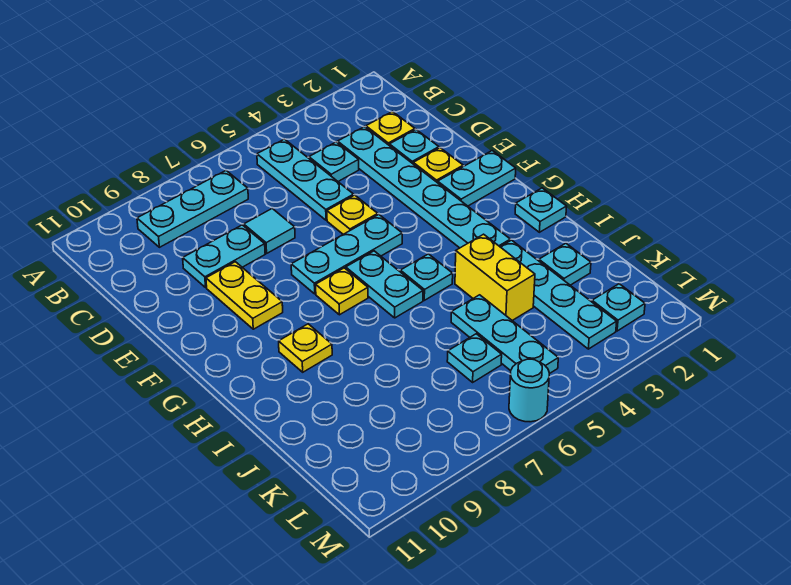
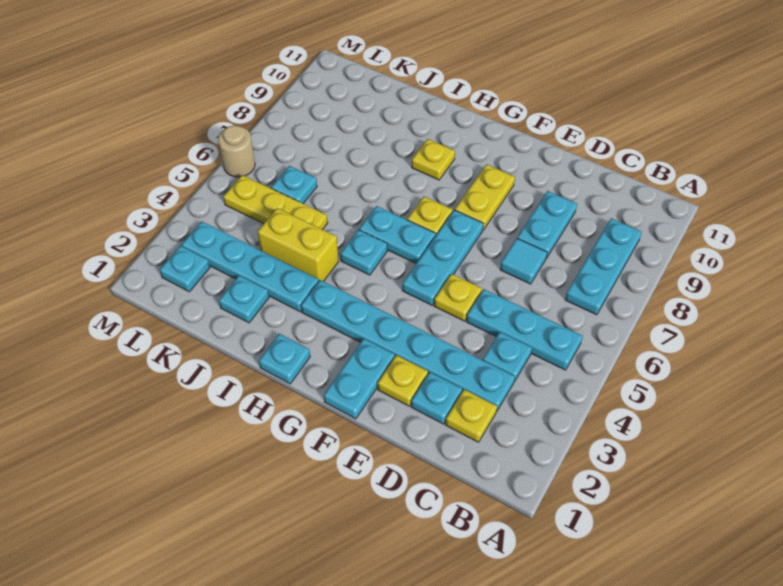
yellow plate E9:F9 level 1 -> yellow plate F8:F9 level 1
cyan plate J5:L5 level 1 -> yellow plate J5:L5 level 1
cyan round brick M6 level 1 -> tan round brick M6 level 1

